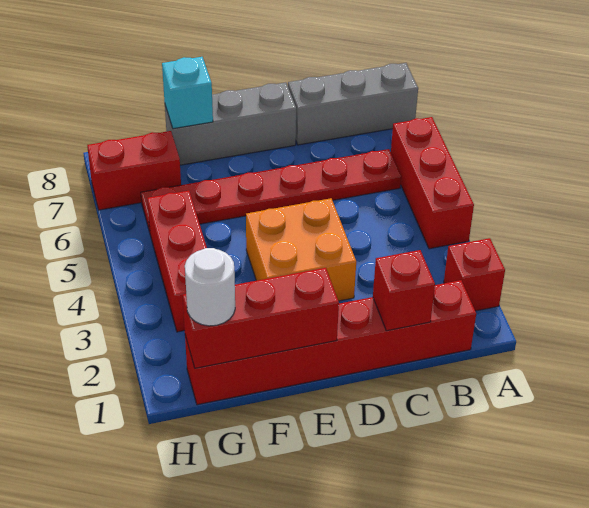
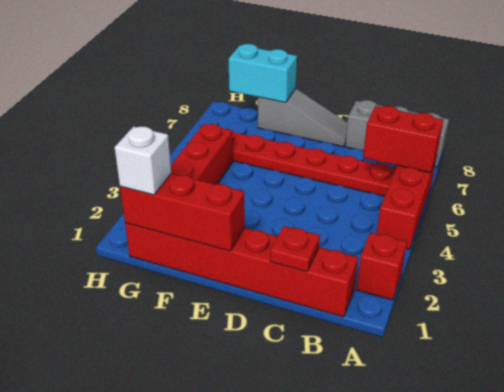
red brick C1 level 2 -> red plate C1 level 2
orange brick D3:E4 level 1 -> none
grey brick D8:F8 level 1 -> grey slope D8:F8 level 1 top F
cyan brick F8 level 2 -> cyan brick F8:G8 level 2
white round brick G1 level 3 -> white brick G1 level 3
red brick G7:H7 level 1 -> red brick A6:B6 level 2

